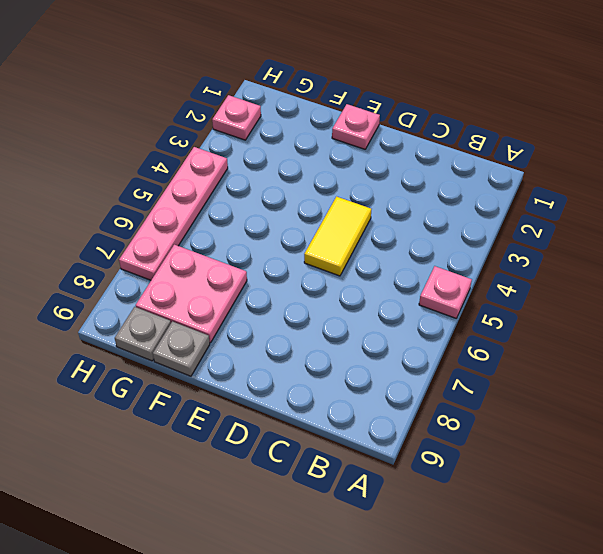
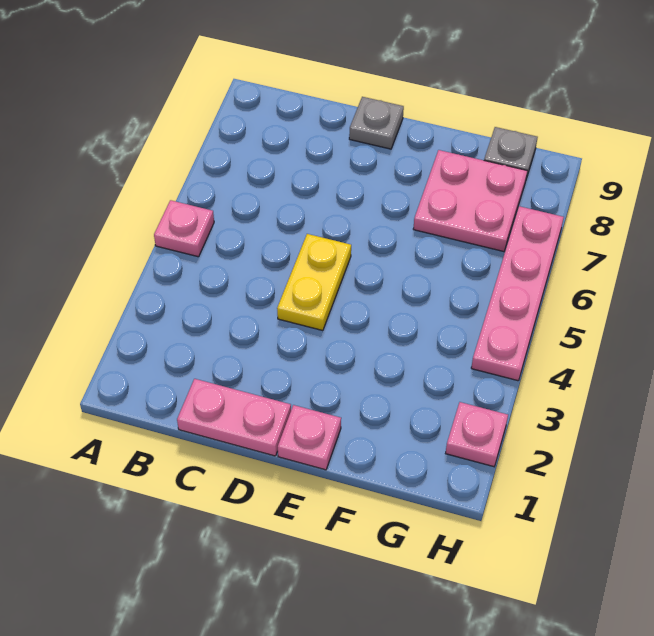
none -> pink plate C1:D1 level 1
yellow tile D4:D5 level 1 -> yellow plate D4:D5 level 1
grey plate F9 level 1 -> grey plate D9 level 1

